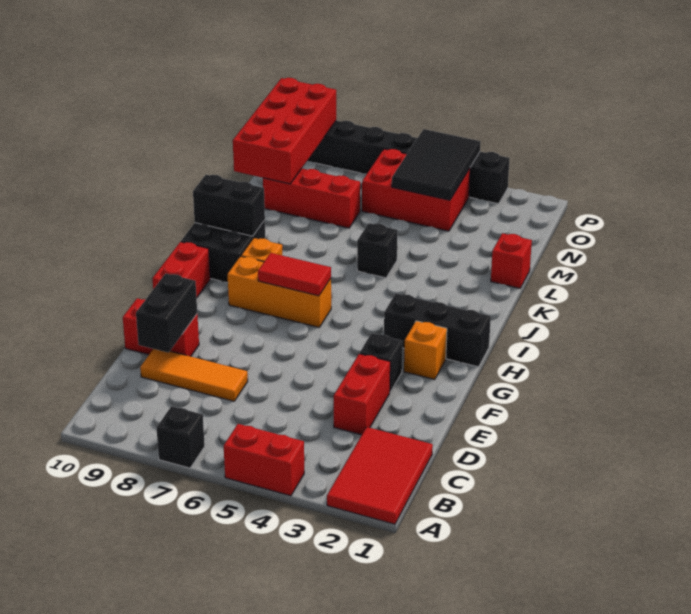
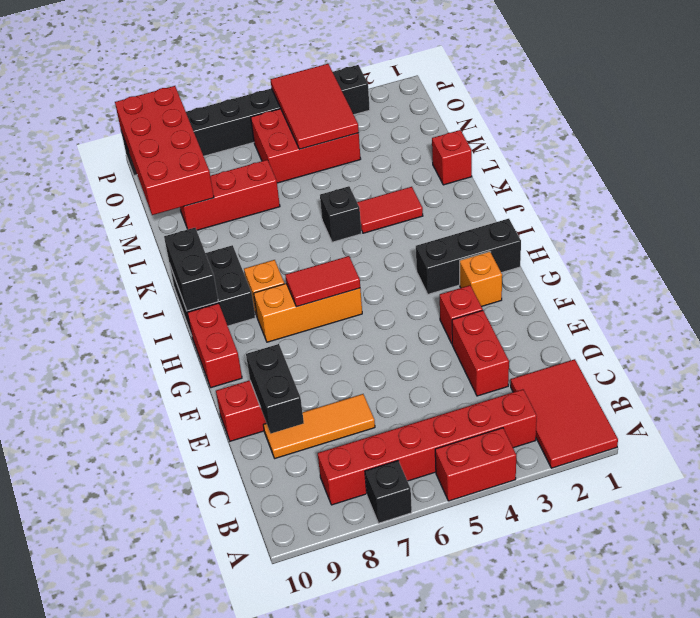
none -> red brick B3:B8 level 1
black brick F3 level 1 -> red brick F3 level 1
black brick J9:J10 level 2 -> black brick I10:J10 level 2
none -> red tile K3:K4 level 1
black tile N4:P5 level 2 -> red tile N4:P5 level 2

